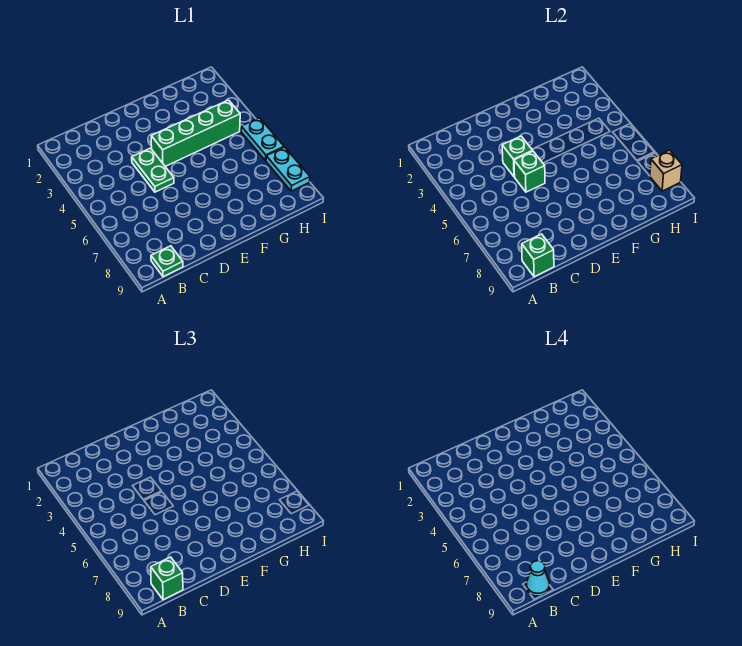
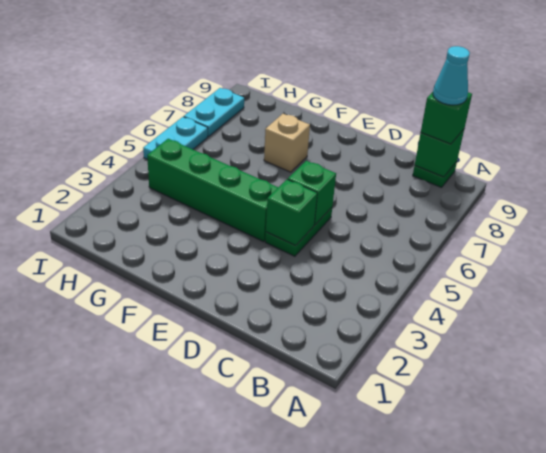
tan brick I8 level 2 -> tan brick F7 level 1

